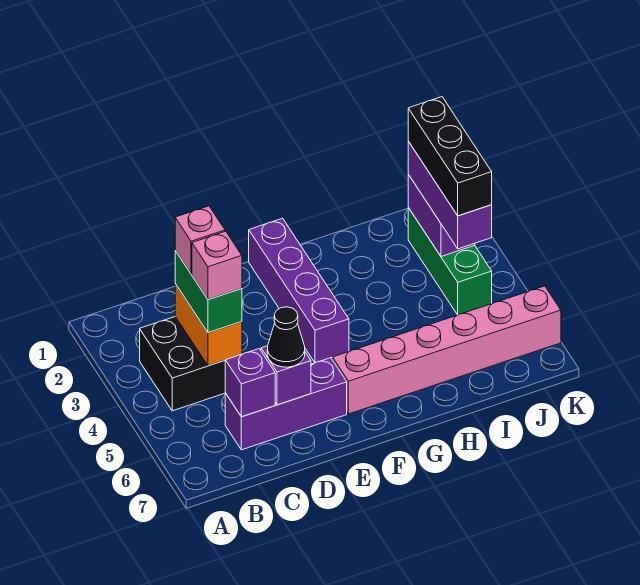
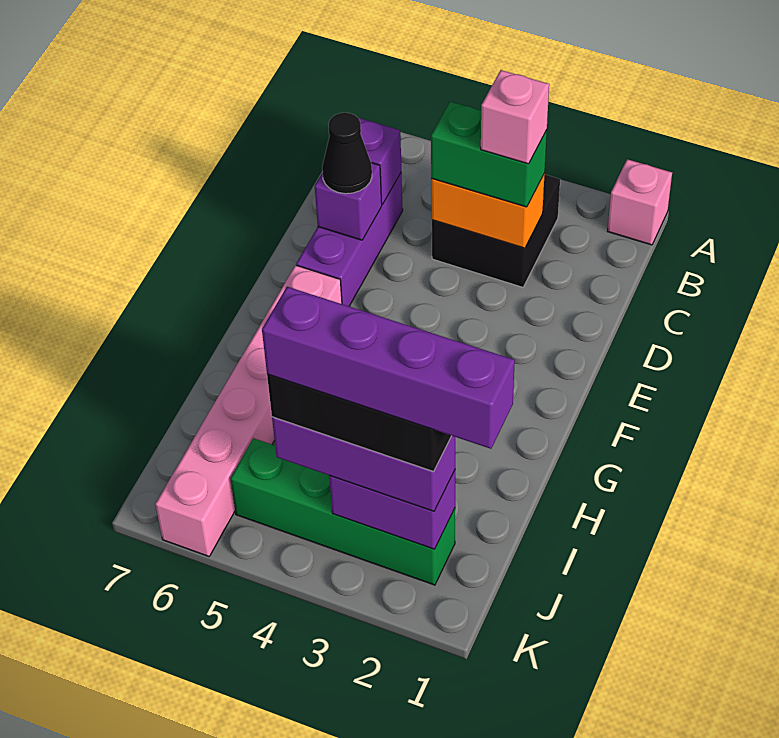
pink brick C4 level 4 -> pink brick A1 level 1
purple brick F1:F4 level 1 -> purple brick J1:J4 level 5
green brick J2:J4 level 1 -> green brick J2:J5 level 1

